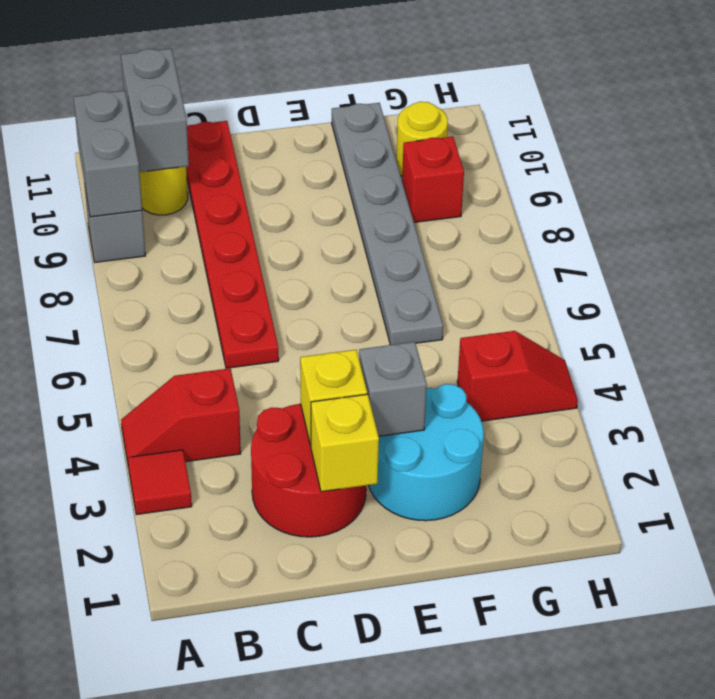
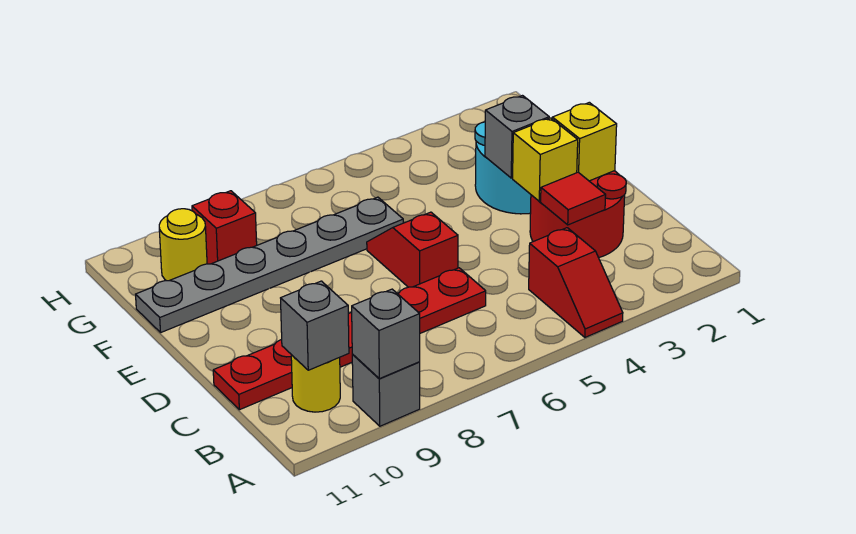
red tile A3 level 1 -> red tile C3 level 2
grey brick A9:A10 level 2 -> grey brick A9 level 2
grey brick B10:B11 level 2 -> grey brick B10 level 2
red slope G4:H4 level 1 top G -> red slope D6:E6 level 1 top D

